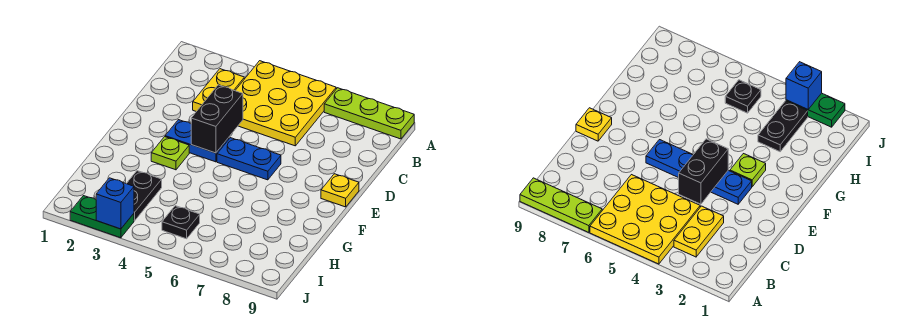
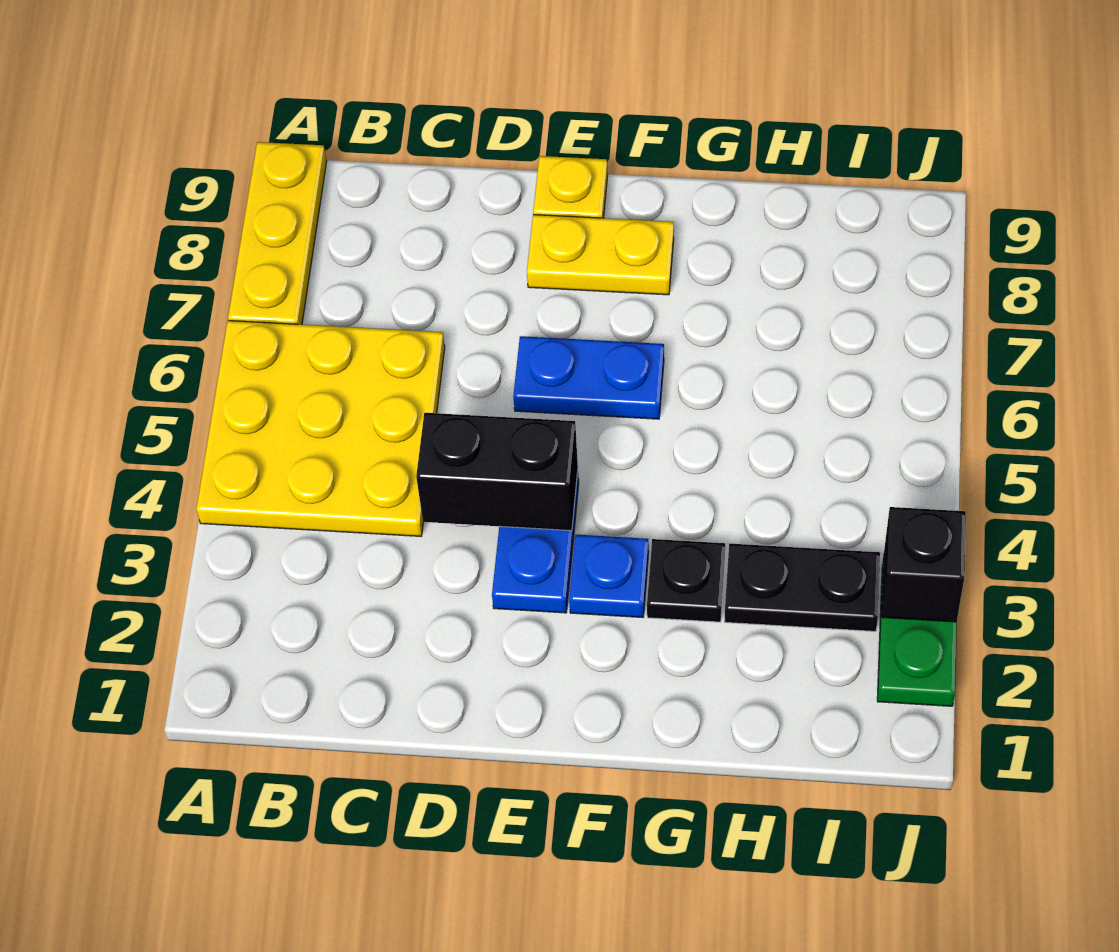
lime plate A7:A9 level 1 -> yellow plate A7:A9 level 1
yellow plate B3:C3 level 1 -> yellow plate E8:F8 level 1
blue plate E5:E6 level 1 -> blue plate E6:F6 level 1
lime plate F3 level 1 -> blue plate F3 level 1
black plate I5 level 1 -> black plate G3 level 1
blue brick J3 level 2 -> black brick J3 level 2

